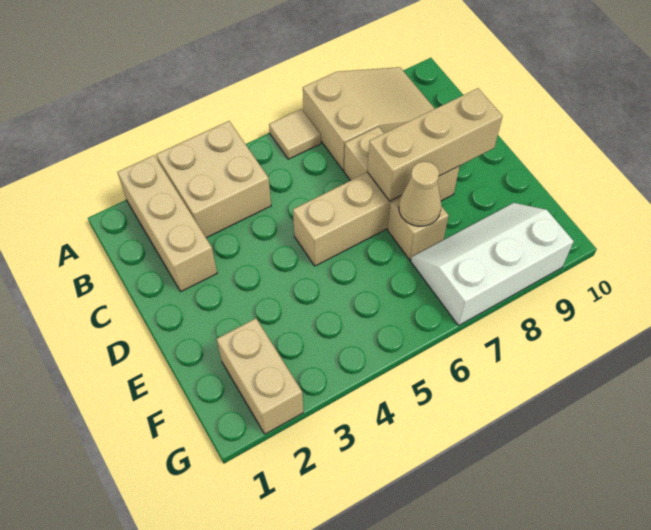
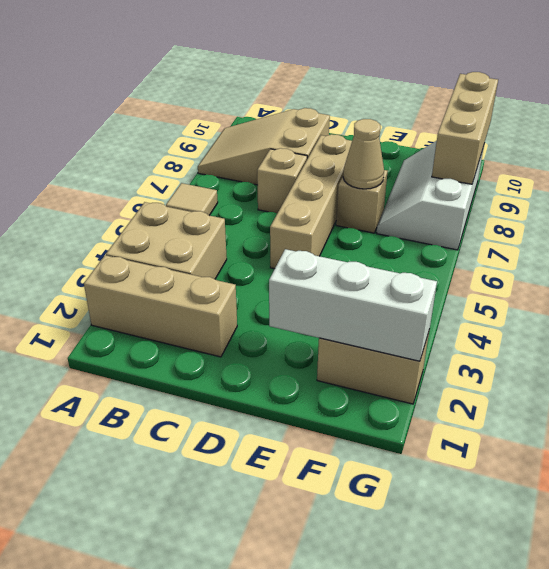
tan slope A7:B9 level 1 top 7 -> tan slope A8:C9 level 1 top C
tan brick D7:D9 level 2 -> tan brick G8:G10 level 2
none -> white brick E2:G2 level 2

